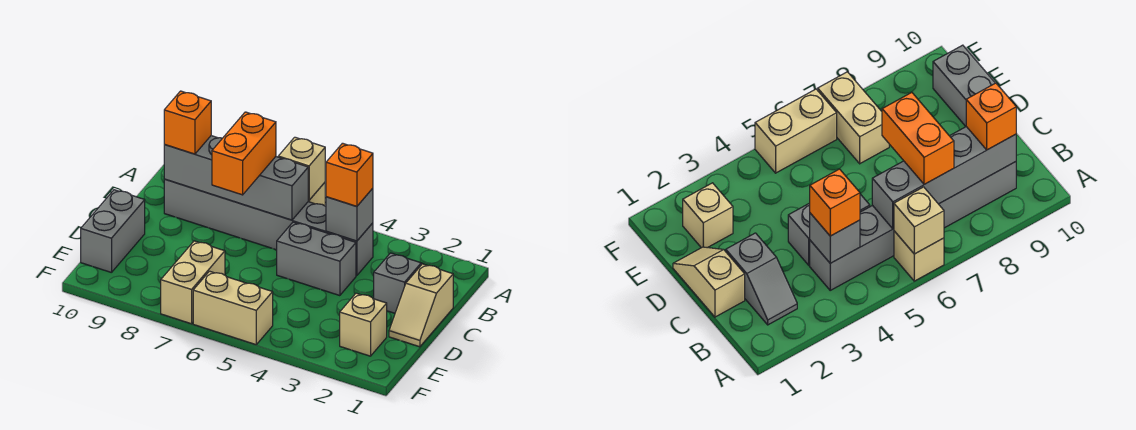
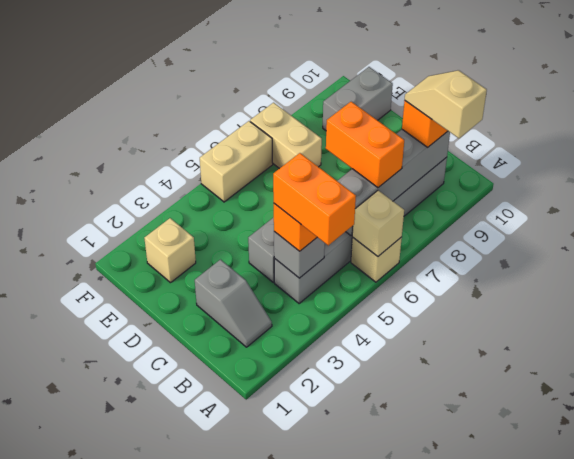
none -> orange brick A4:B4 level 4
tan slope C1:D1 level 1 top C -> tan slope A9:B9 level 4 top A
grey brick D10:E10 level 1 -> grey brick E9:E10 level 1

